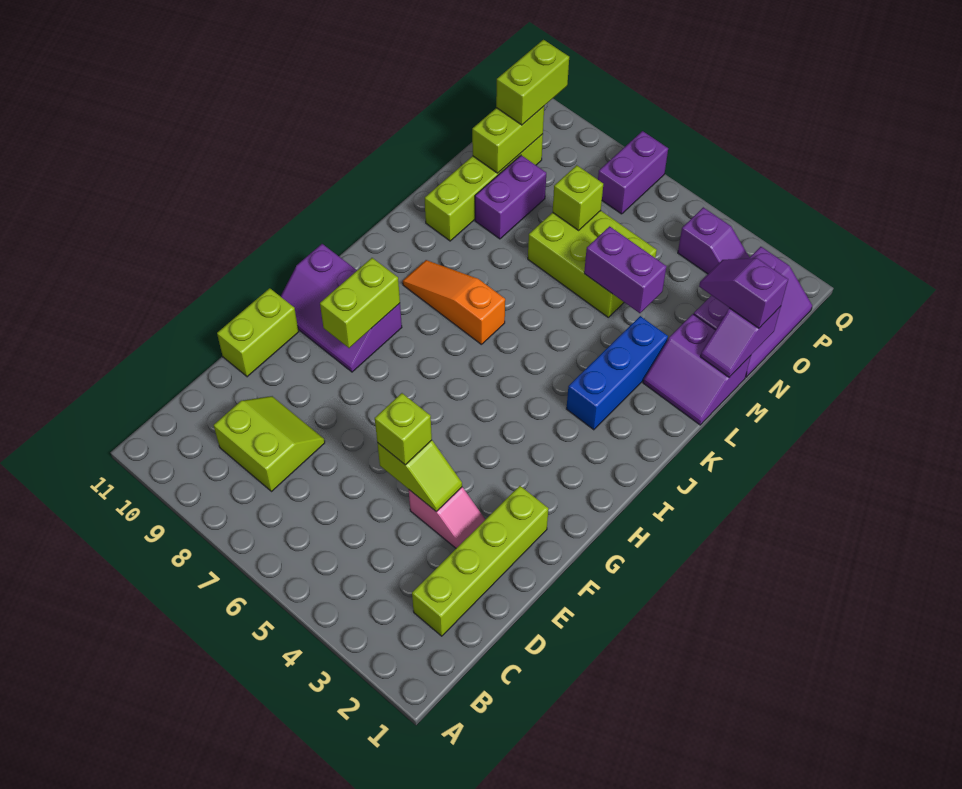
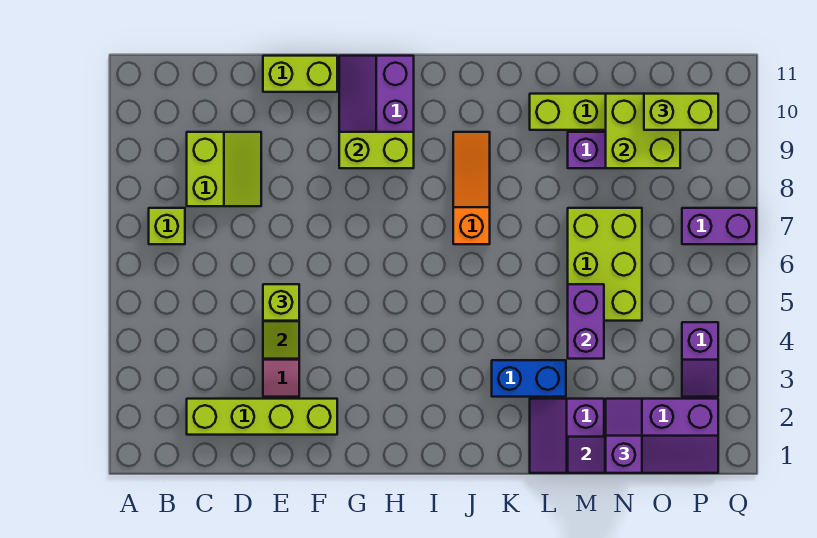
blue brick J3:L3 level 1 -> blue brick K3:L3 level 1
lime brick N7 level 2 -> lime brick B7 level 1
lime brick N10:O10 level 2 -> lime brick N9:O10 level 2

